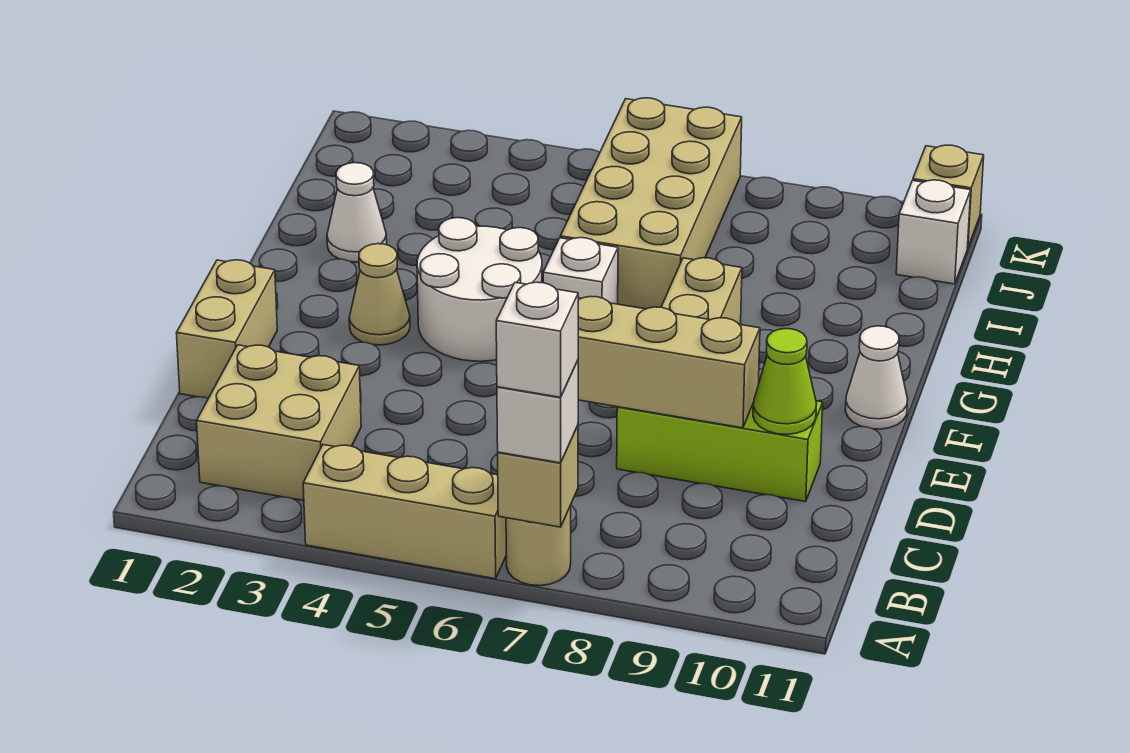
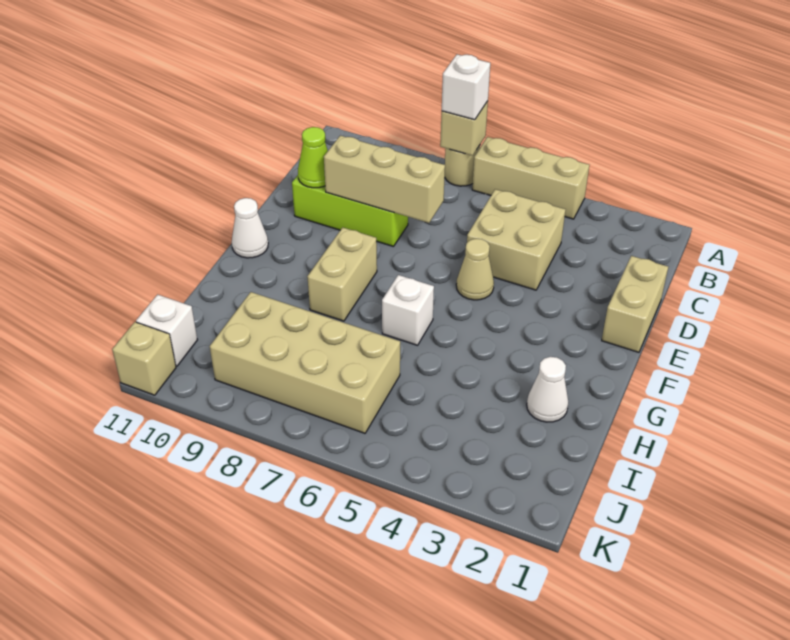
white brick A7 level 4 -> none
tan brick B2:C3 level 1 -> tan brick C4:D5 level 1
tan cone F3 level 1 -> tan cone E5 level 1
white round brick F4:G5 level 1 -> none
tan brick H6:K7 level 1 -> tan brick I6:J9 level 1

